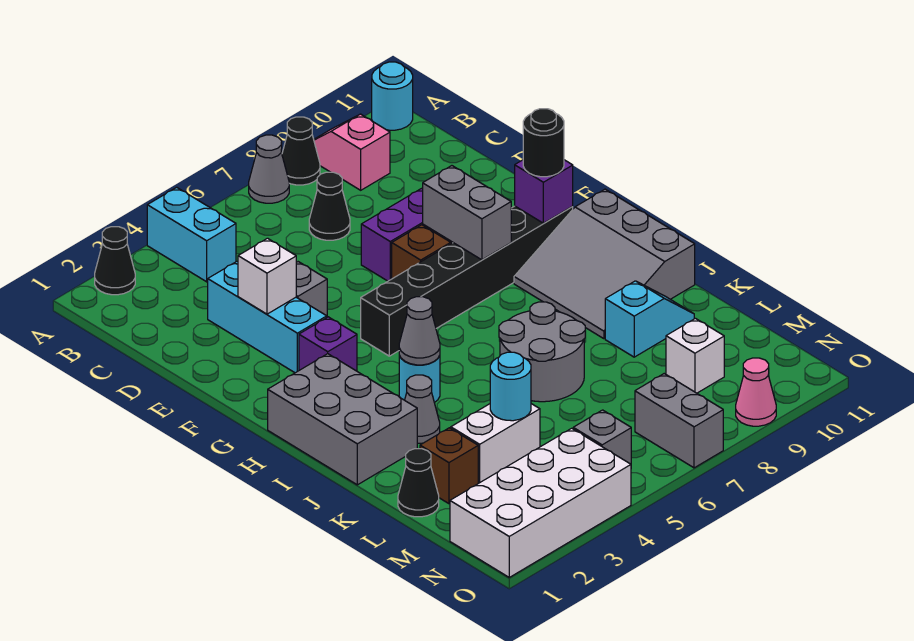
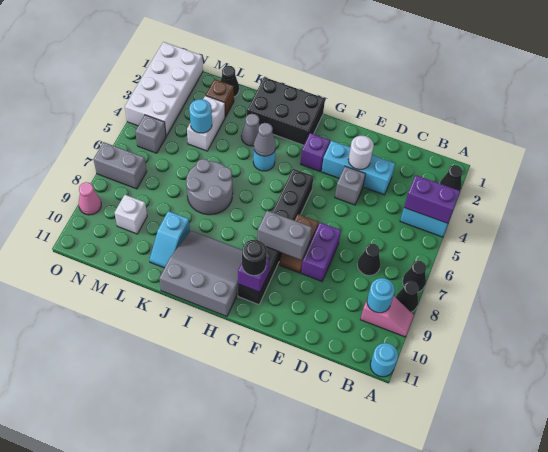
none -> purple brick A4:B4 level 2
grey cone A7 level 1 -> black cone A7 level 1
none -> cyan round brick B9 level 2
white brick E3 level 2 -> white round brick E3 level 2
grey brick H1:J2 level 1 -> black brick H1:J2 level 1

